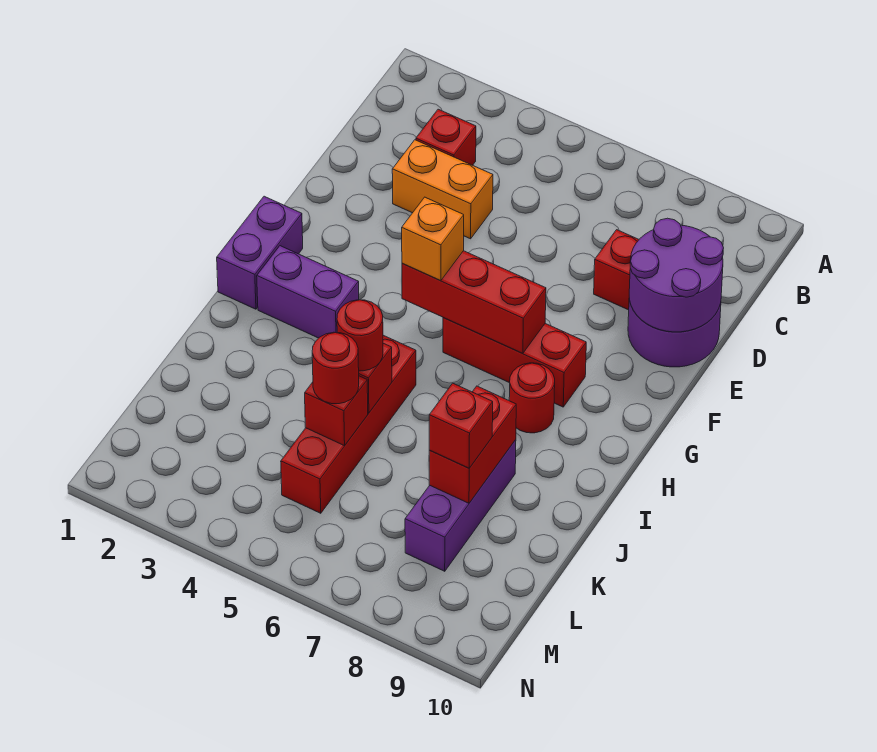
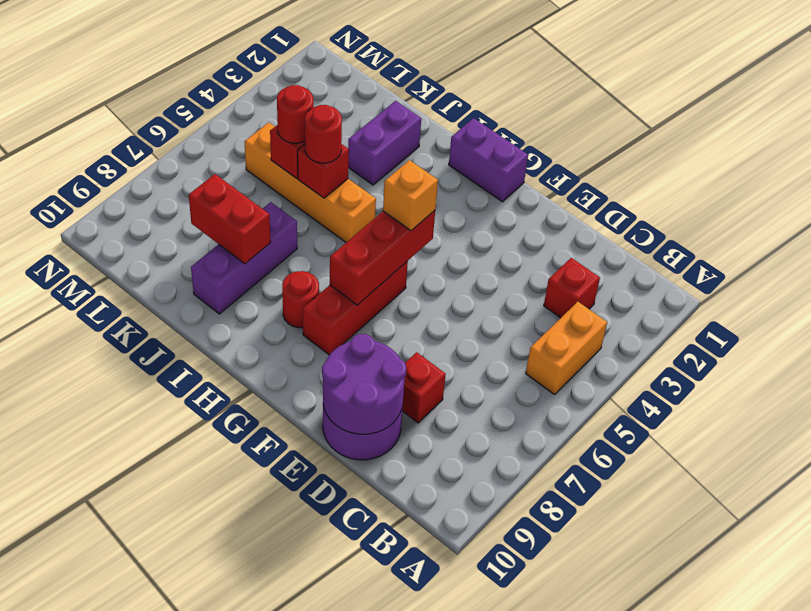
orange brick D3:D4 level 1 -> orange brick B4:B5 level 1
purple brick H2:H3 level 1 -> purple brick J2:J3 level 1
red brick I5:L5 level 1 -> orange brick I5:L5 level 1
purple brick J8:L8 level 1 -> purple brick J7:J9 level 1
red brick K8 level 3 -> none

